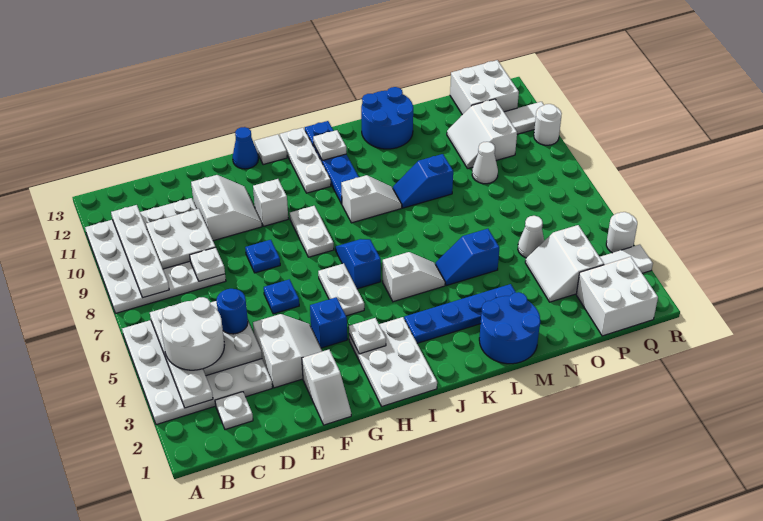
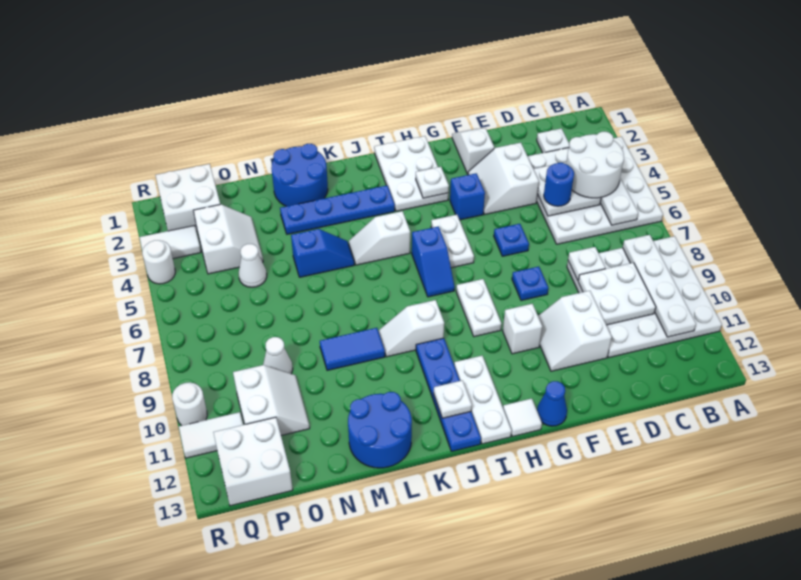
blue slope L9:M9 level 1 top M -> blue tile L9:M9 level 1

